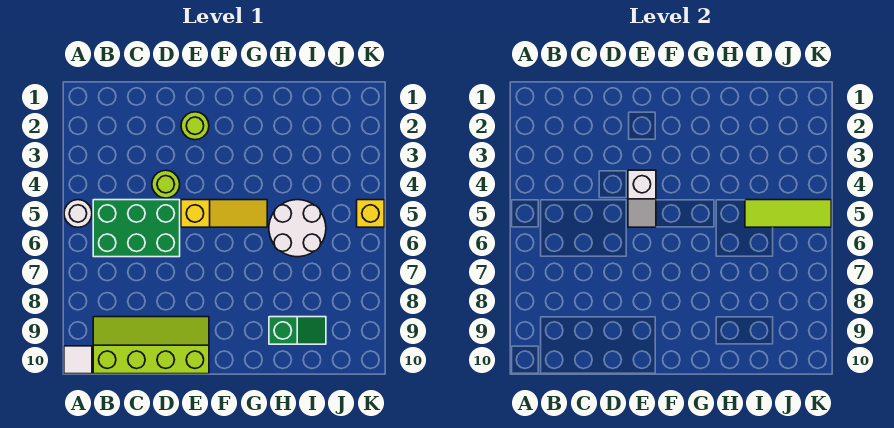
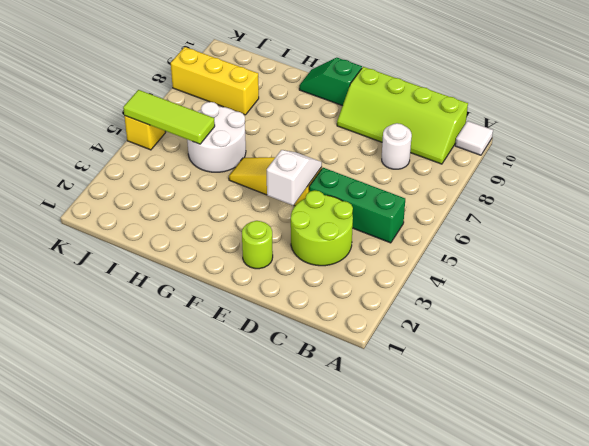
white round brick A5 level 1 -> white round brick C8 level 1
green brick B5:D6 level 1 -> green brick B5:D5 level 1
lime round brick D4 level 1 -> lime round brick C3:D4 level 1
green slope H9:I9 level 1 top H -> green slope F10:G10 level 1 top F
none -> yellow brick I8:K8 level 1

